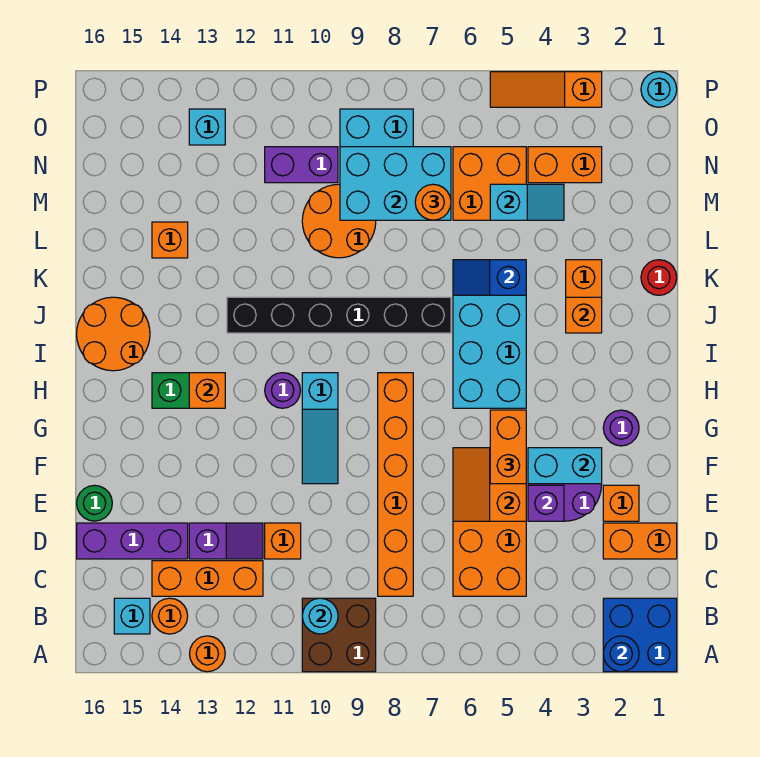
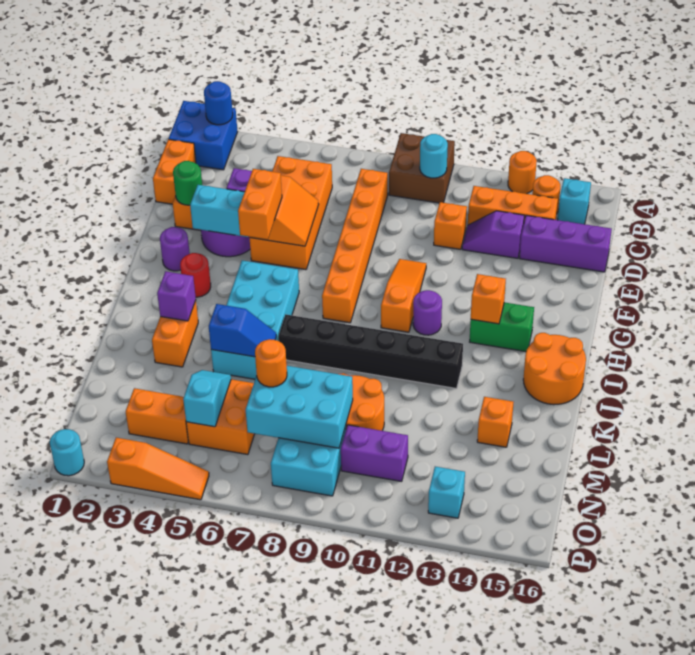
orange brick D1:D2 level 1 -> orange brick C1:D1 level 1
green round brick E16 level 1 -> green round brick E2 level 2
cyan slope F10:H10 level 1 top H -> orange slope F10:H10 level 1 top H
orange brick J3 level 2 -> purple brick J3 level 2
red round brick K1 level 1 -> red round brick H3 level 1
cyan slope M4:M5 level 2 top 5 -> cyan slope M5:N5 level 2 top N

